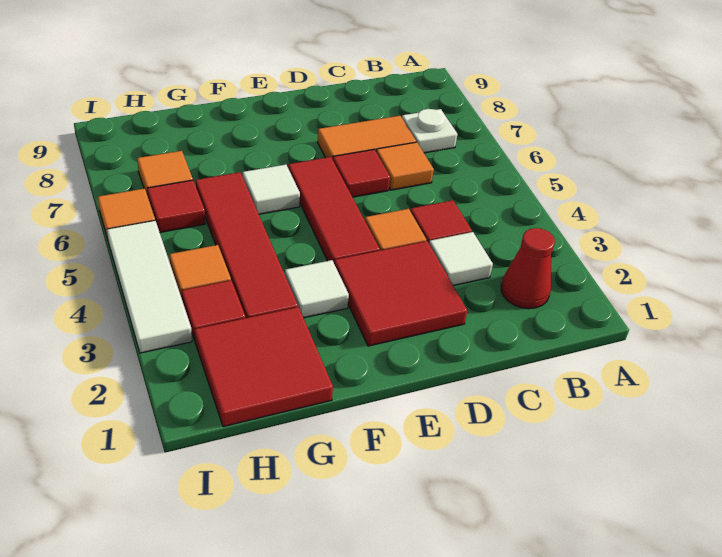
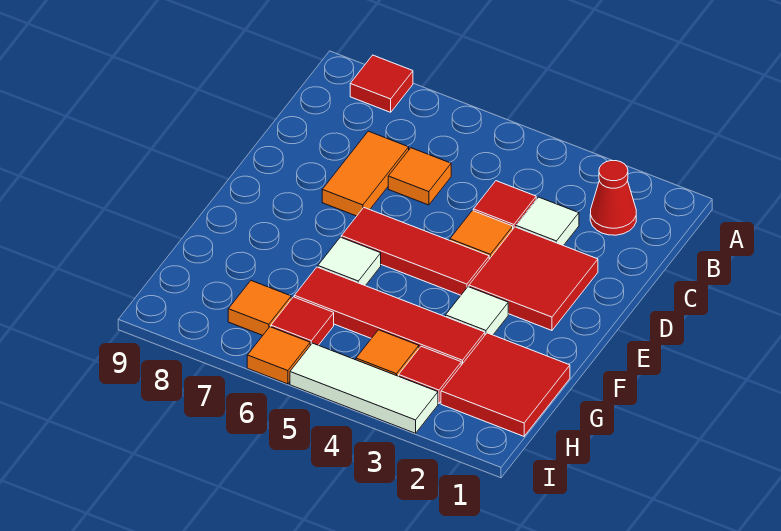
white plate B7 level 1 -> none
red tile D6 level 1 -> red tile A8 level 1

